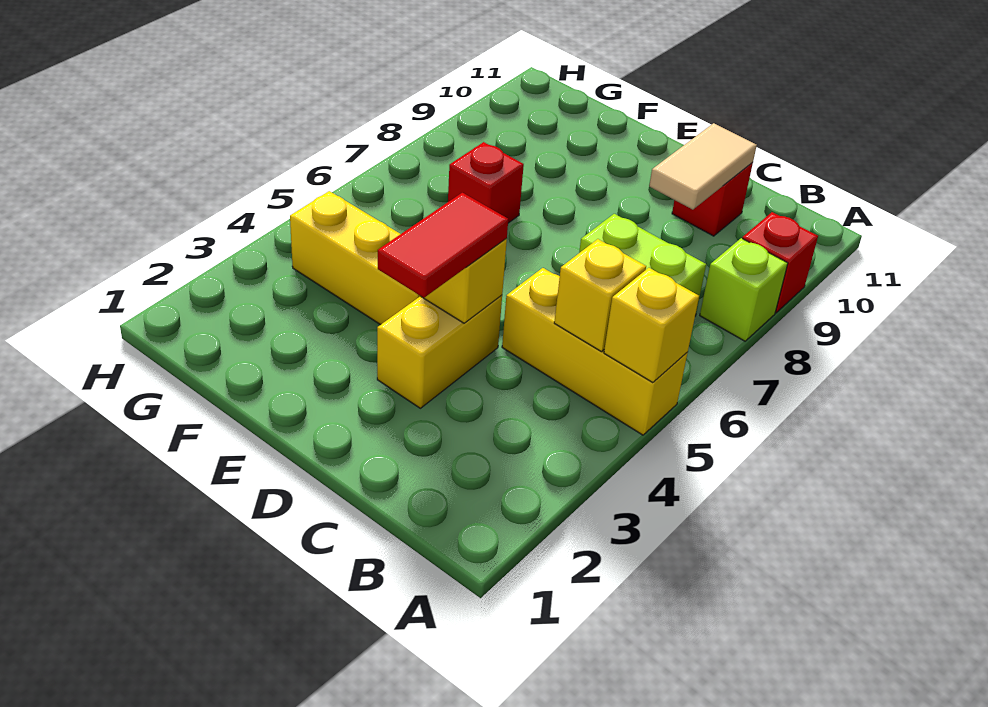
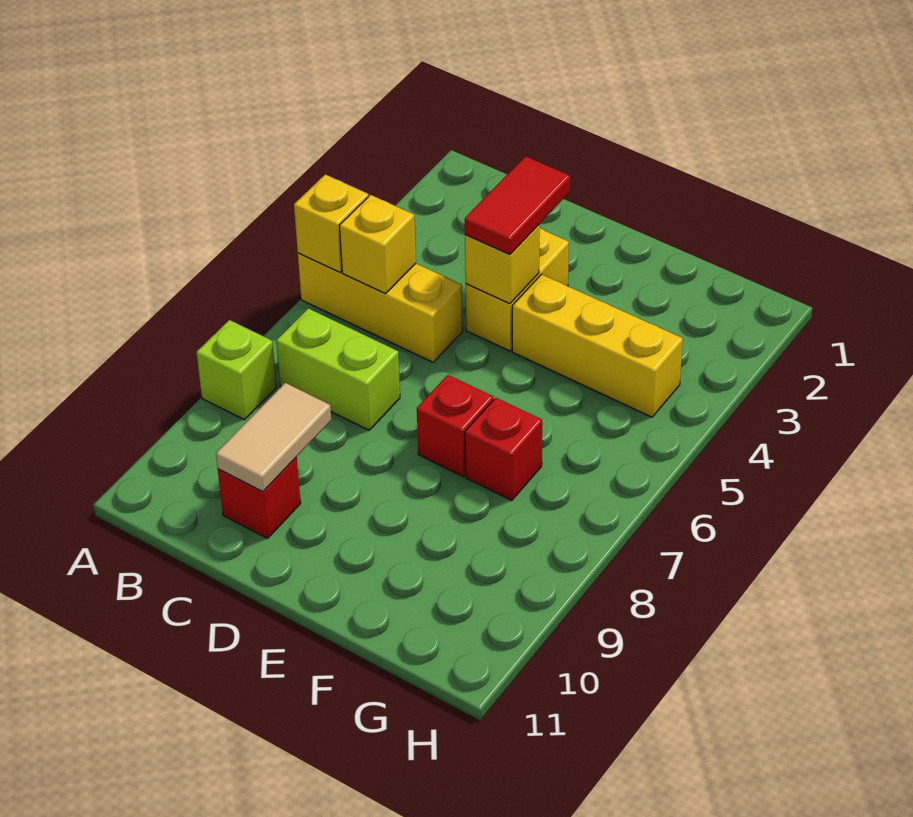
red brick A9 level 1 -> red brick E7 level 1

